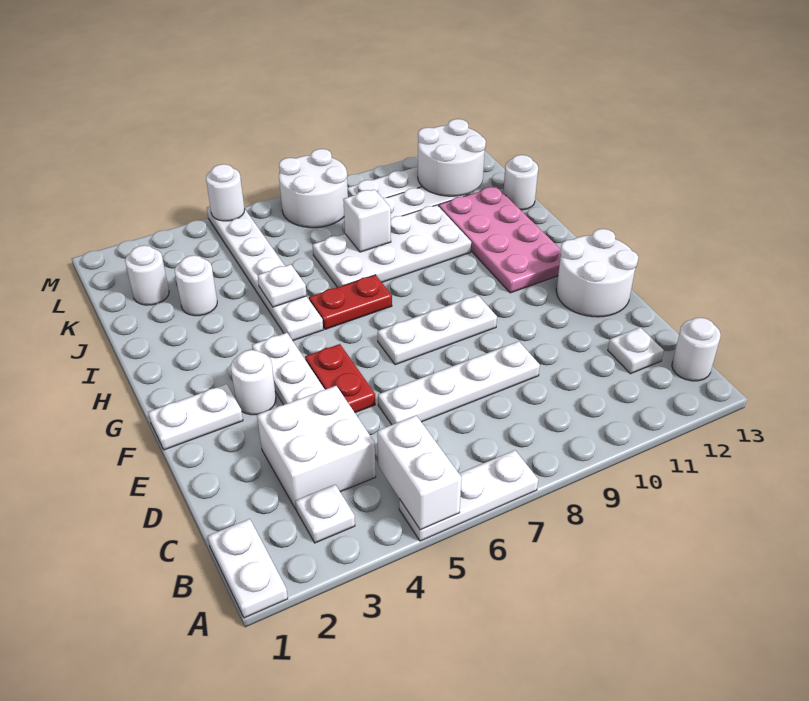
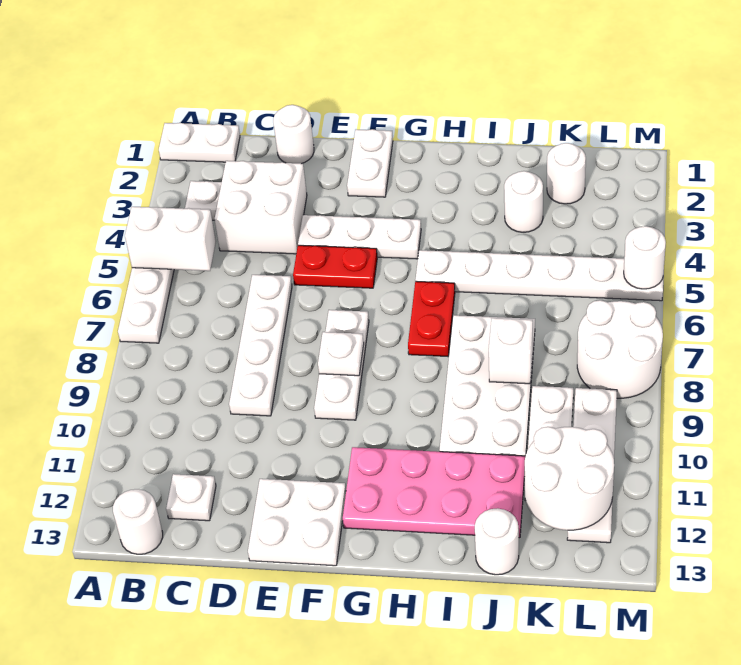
white round brick E12:F13 level 1 -> white plate E12:F13 level 1
white round brick F3 level 1 -> white round brick D1 level 1
white plate I5 level 2 -> white plate F8 level 2

